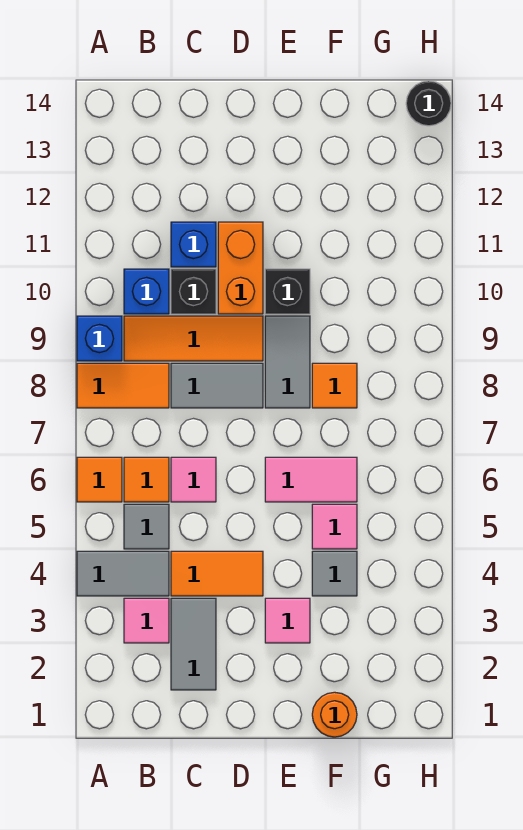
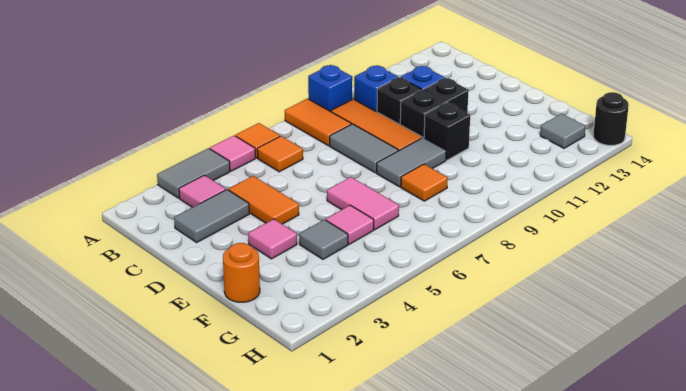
grey tile A4:B4 level 1 -> grey tile A3:A4 level 1
grey tile B5 level 1 -> grey tile G13 level 1
pink tile C6 level 1 -> pink tile A5 level 1
orange brick D10:D11 level 1 -> black brick D10:D11 level 1

